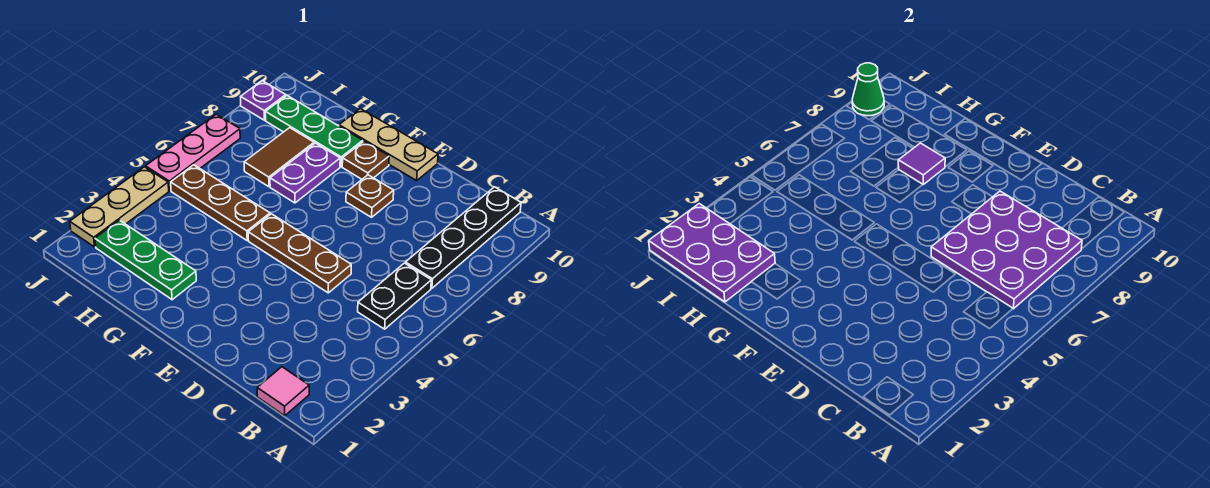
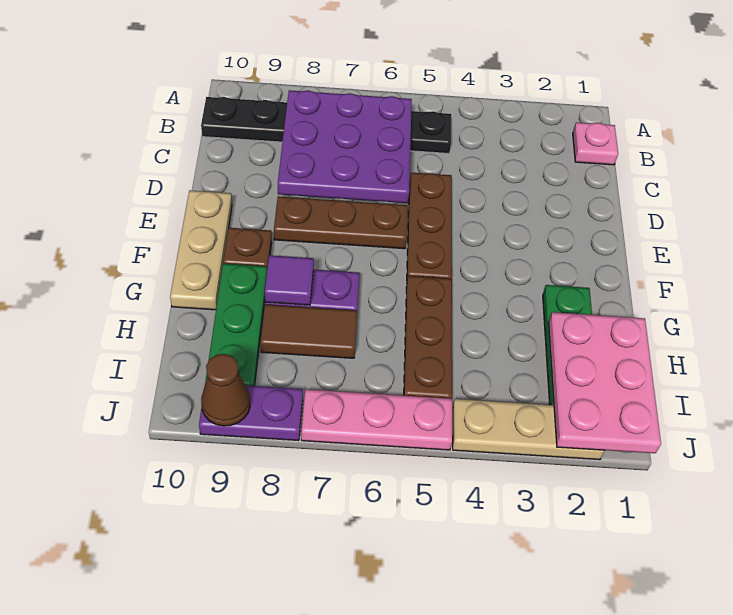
pink tile B1 level 1 -> pink plate B1 level 1
brown plate E8 level 1 -> brown plate E6:E8 level 1
purple plate H1:J2 level 2 -> pink plate H1:J2 level 2
purple plate J9 level 1 -> purple plate J8:J9 level 1
green cone J9 level 2 -> brown cone J9 level 2

